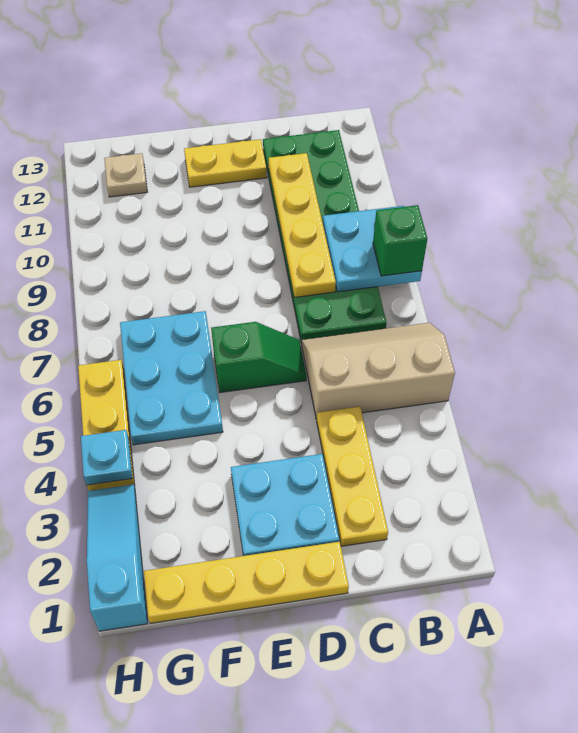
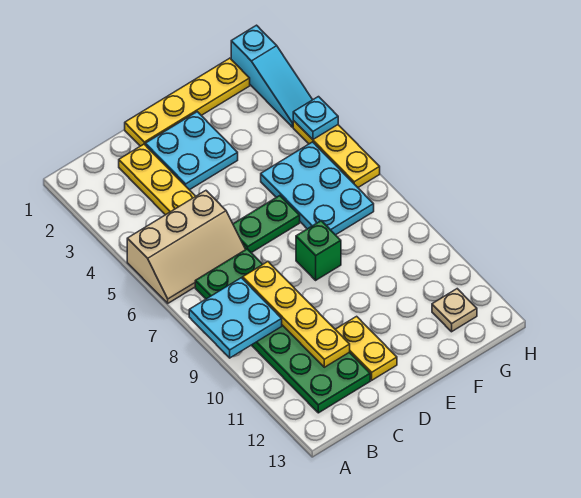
green brick A8 level 3 -> green brick E8 level 1
green slope D6:E6 level 1 top E -> green plate D6:E6 level 1
yellow plate D12:E12 level 1 -> yellow plate D11:D12 level 1

